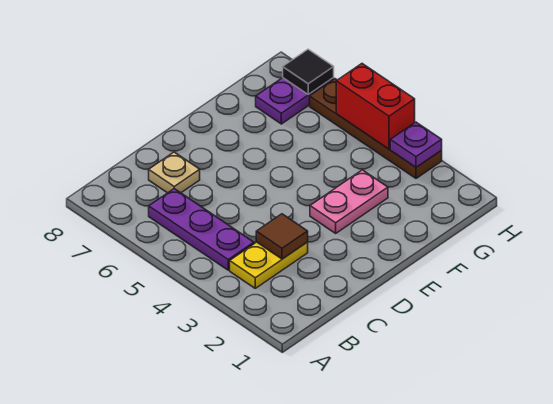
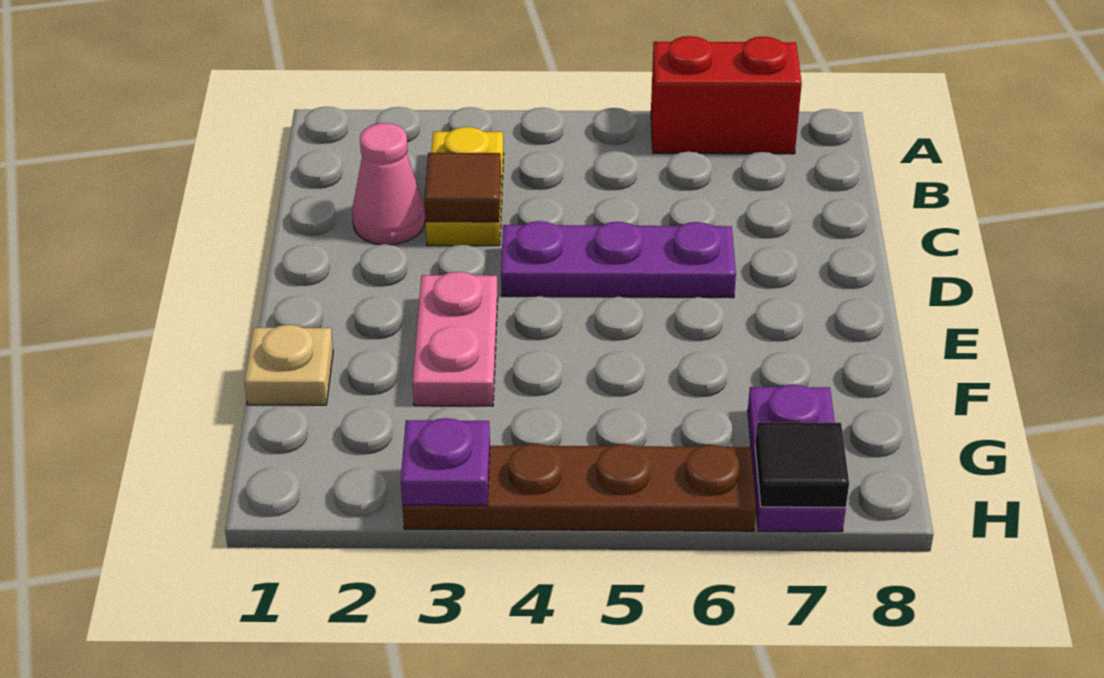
purple plate B4:B6 level 1 -> purple plate D4:D6 level 1
none -> pink cone C2 level 1
tan plate C7 level 1 -> tan plate F1 level 1
red brick H4:H5 level 2 -> red brick A6:A7 level 1

